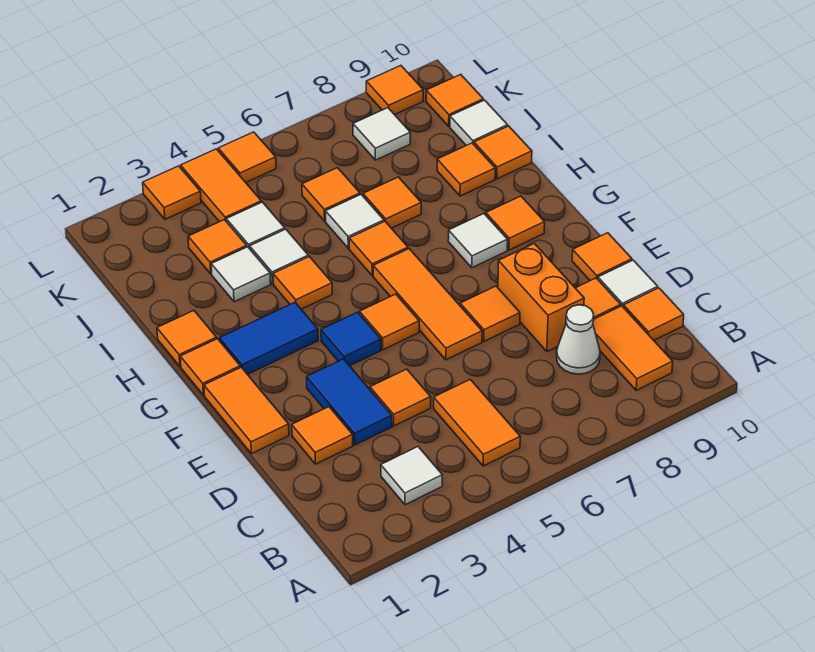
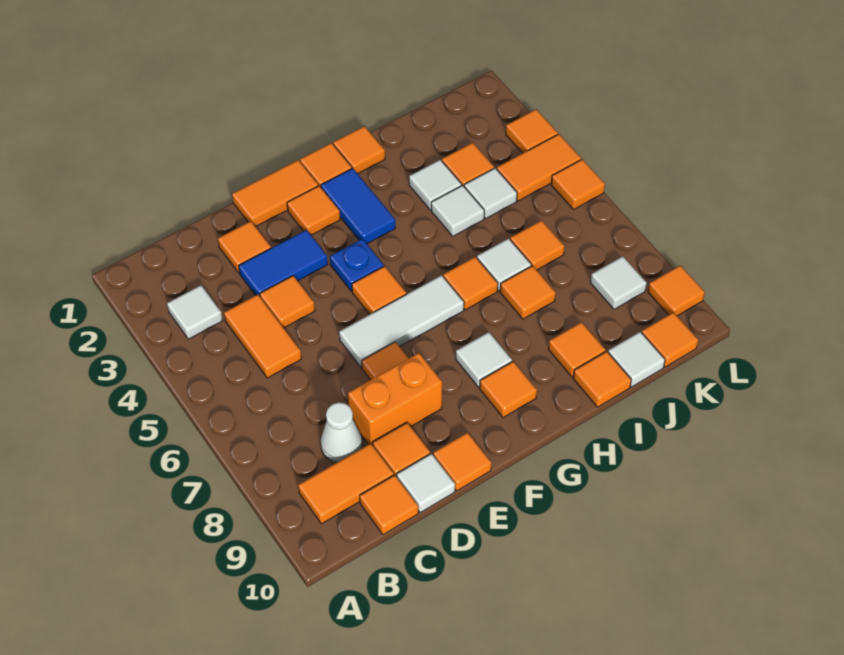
orange tile B5:C5 level 1 -> orange tile C4:C5 level 1
orange tile E6:G6 level 1 -> white tile E6:G6 level 1
blue tile F4 level 1 -> blue plate F4 level 1
orange tile H4 level 1 -> orange tile F2 level 1

